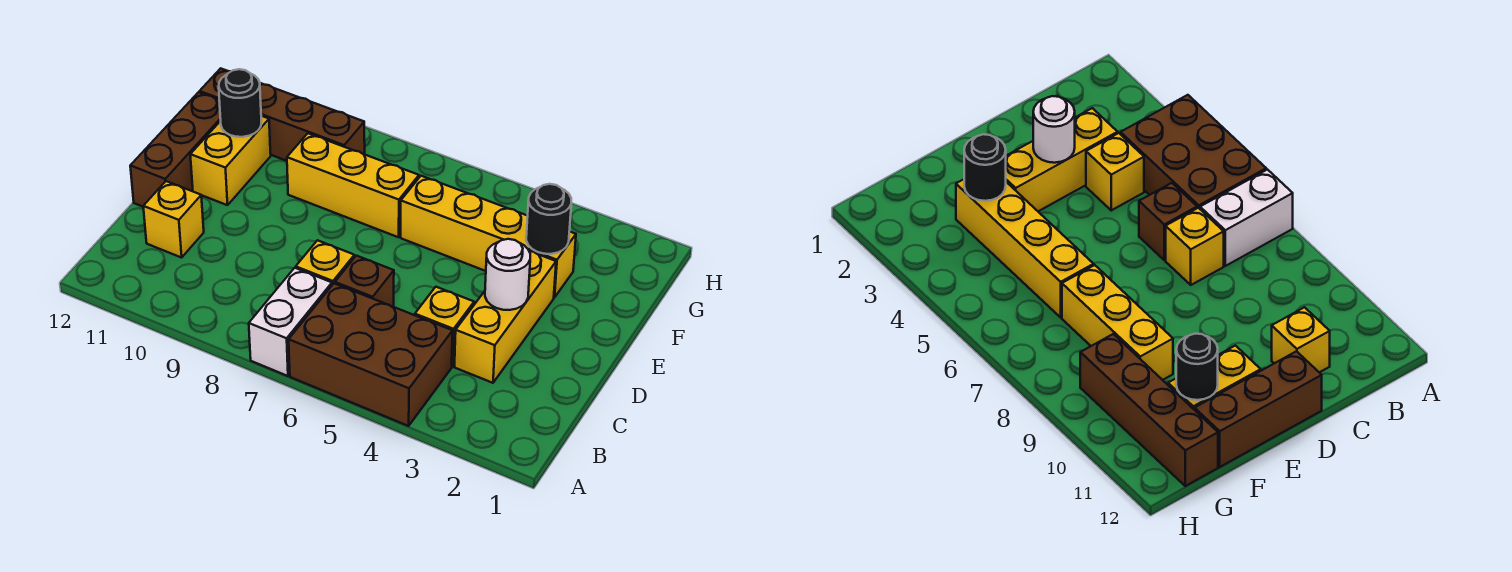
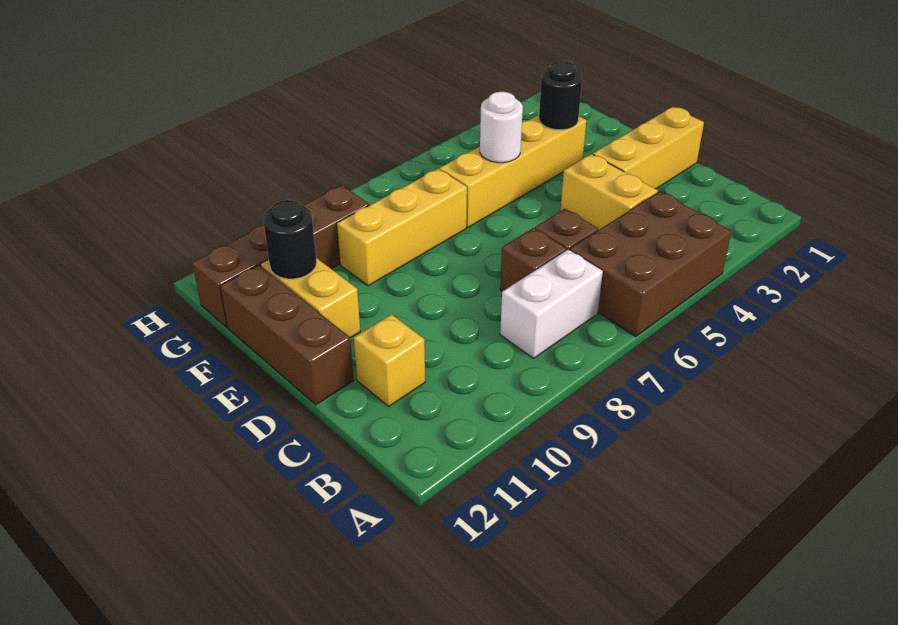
white brick A7:B7 level 1 -> white brick B7:B8 level 1
yellow brick C3:E3 level 1 -> yellow brick D1:D3 level 1
yellow brick C4 level 1 -> yellow brick C4:D4 level 1
yellow brick C7 level 1 -> brown brick C7 level 1
white round brick D3 level 2 -> white round brick F5 level 2

